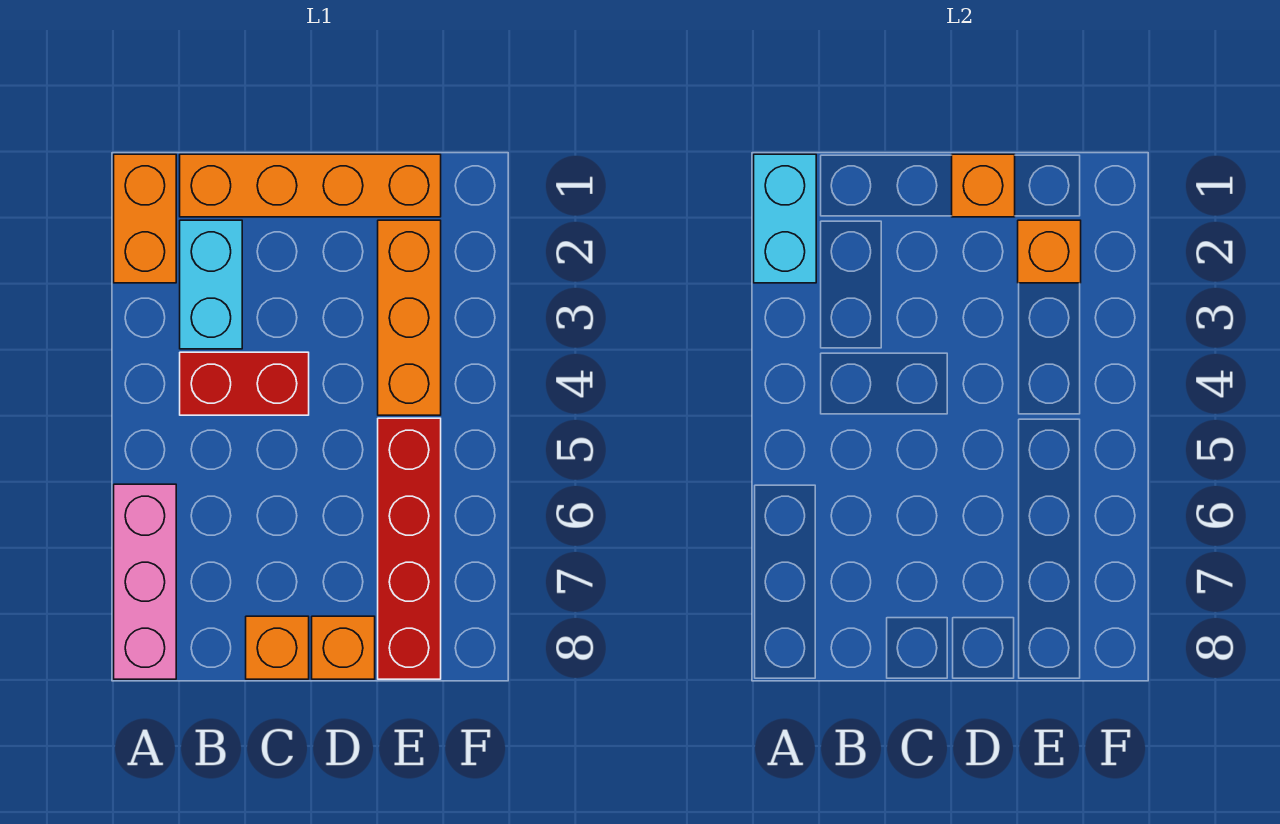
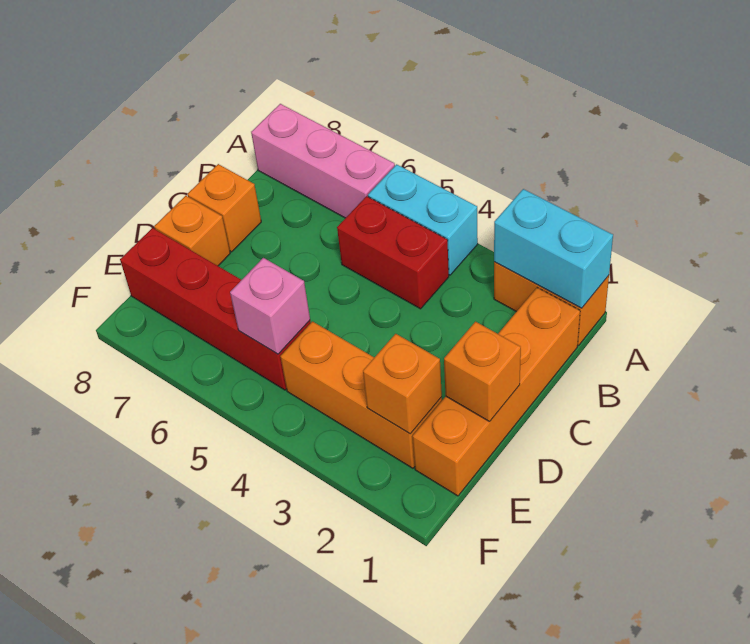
cyan brick B2:B3 level 1 -> cyan brick A4:A5 level 1
red brick B4:C4 level 1 -> red brick B4:B5 level 1
none -> pink brick E5 level 2

